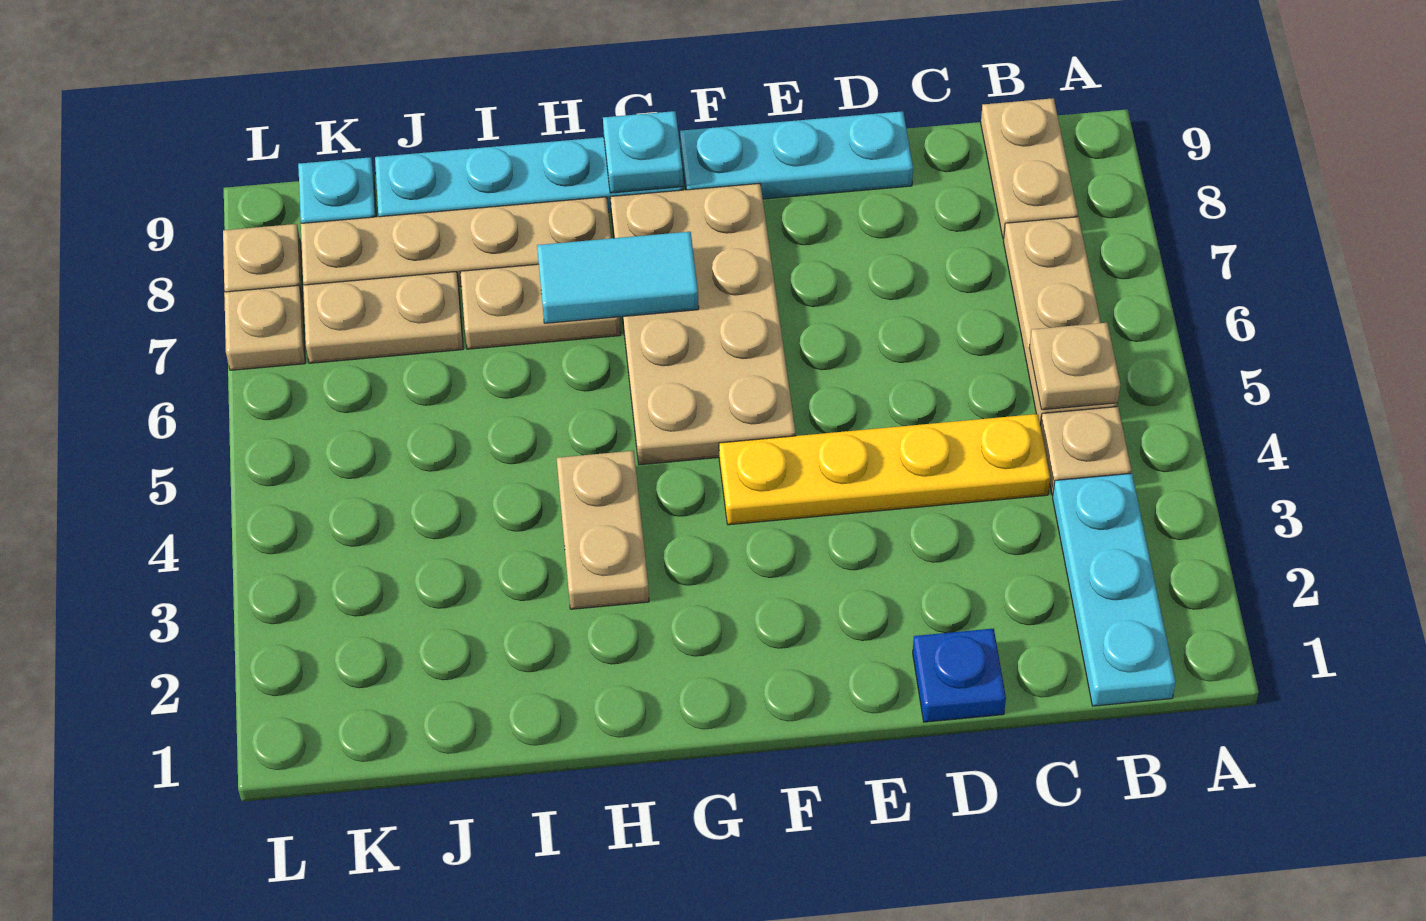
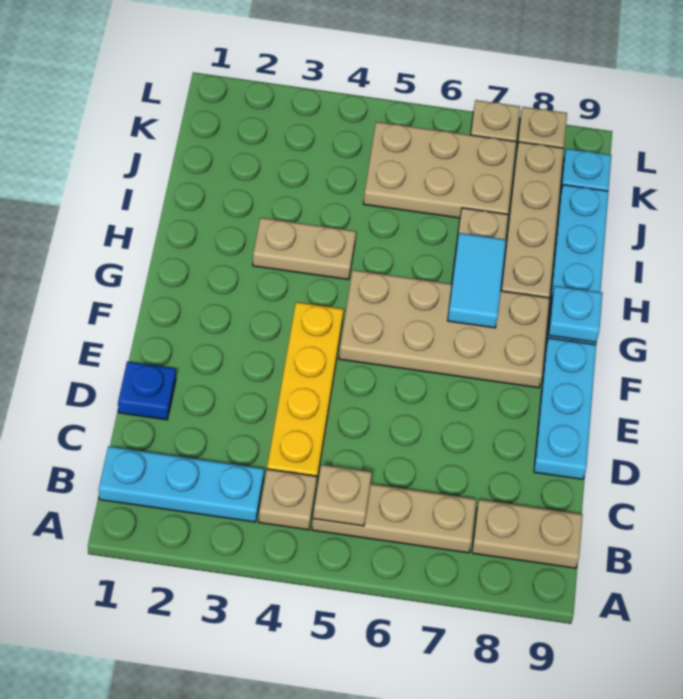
tan plate J7:K7 level 1 -> tan plate J5:K7 level 1

